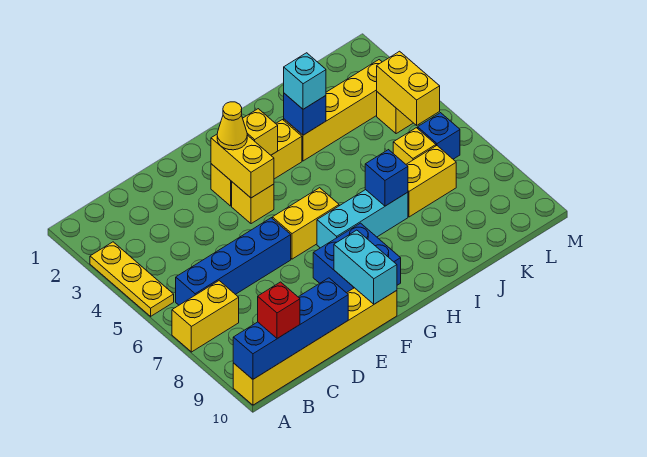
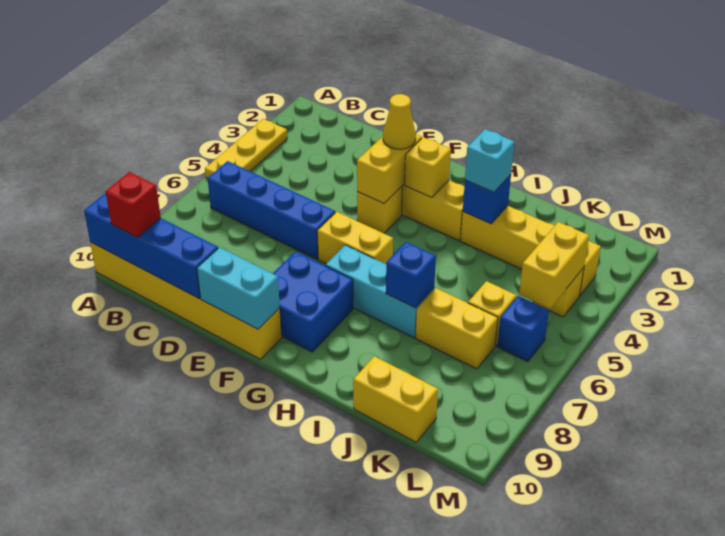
yellow brick A7:B7 level 1 -> yellow brick J10:K10 level 1
cyan brick F9:F10 level 2 -> cyan brick E10:F10 level 2

